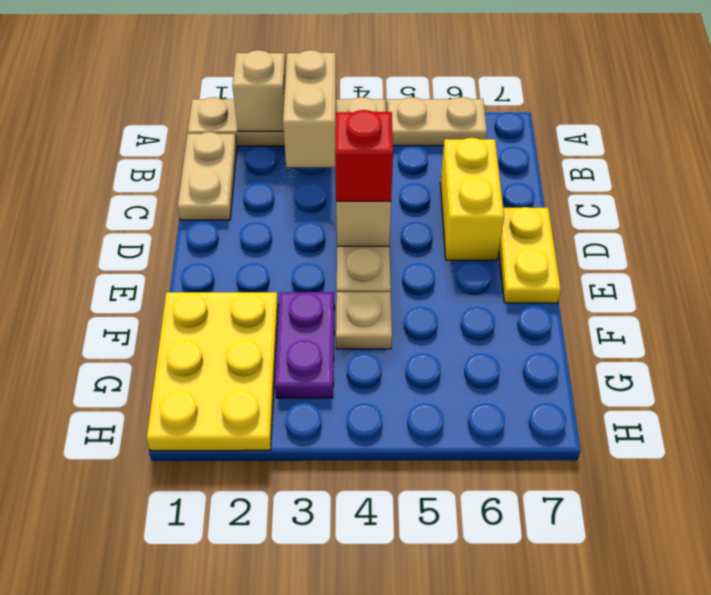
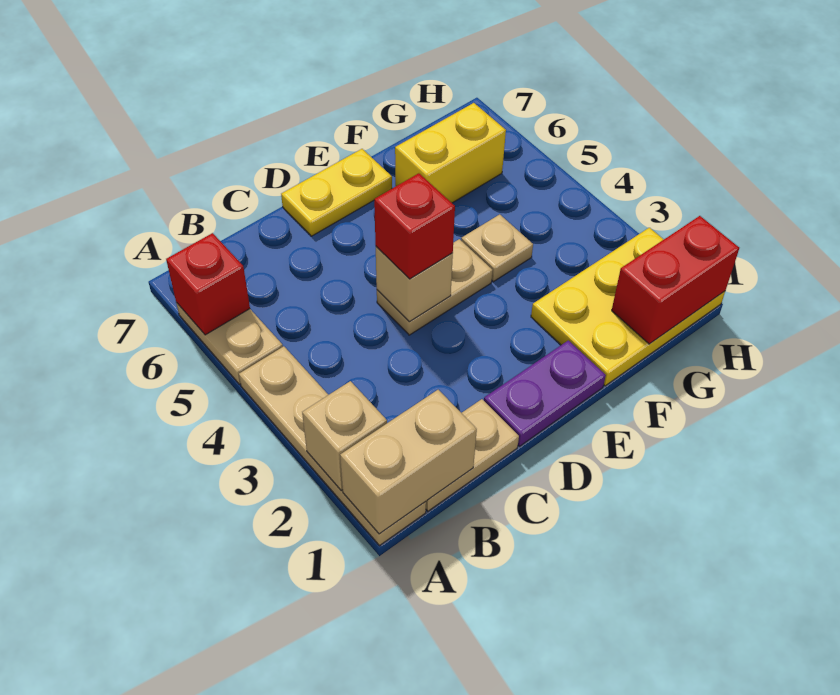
tan brick A3:B3 level 2 -> tan brick A1:B1 level 2
none -> red brick A6 level 2
yellow brick C6:D6 level 1 -> yellow brick F6:G6 level 1
purple plate F3:G3 level 1 -> purple plate D1:E1 level 1
none -> red brick G1:H1 level 2

